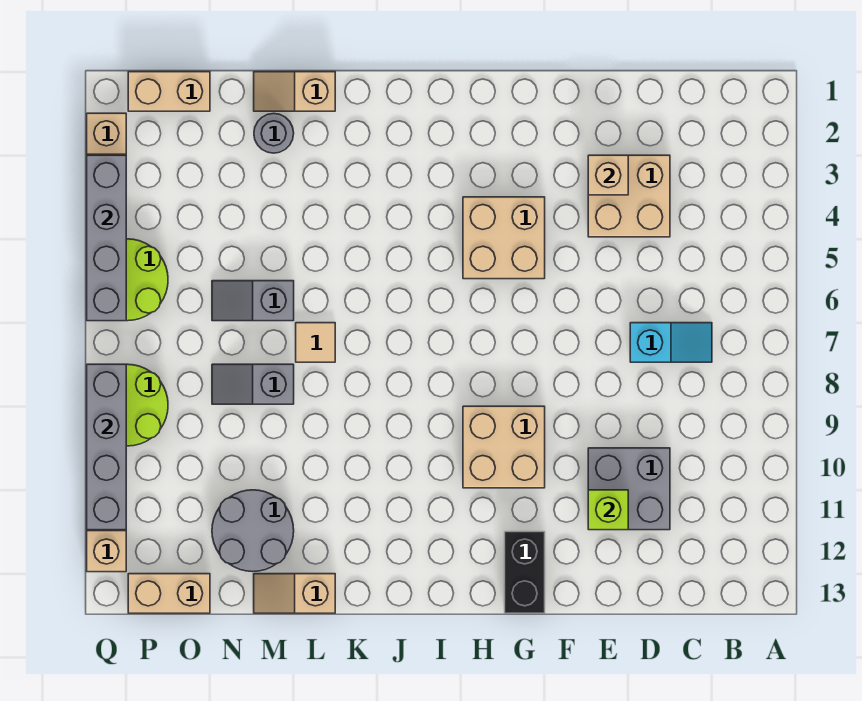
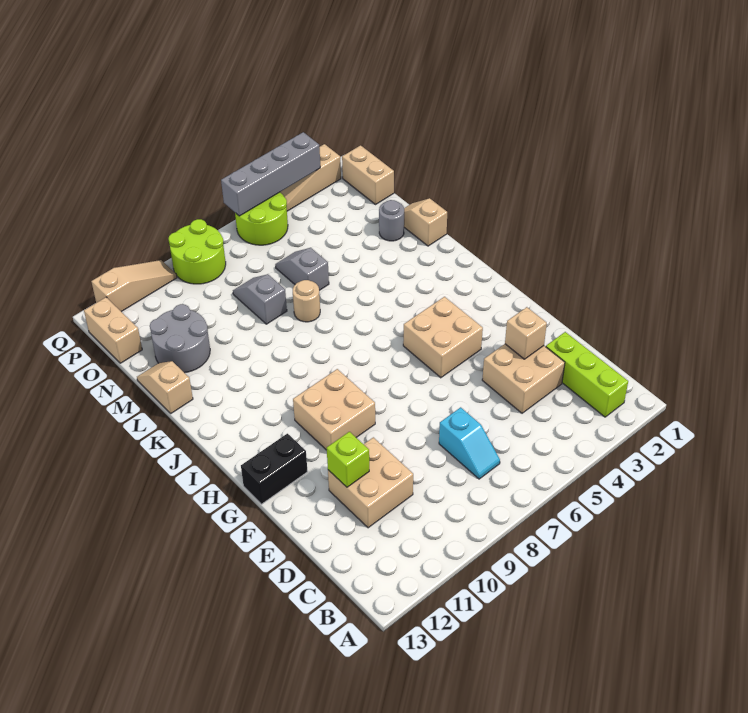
none -> lime brick B2:D2 level 1
grey brick D10:E11 level 1 -> tan brick D10:E11 level 1
tan tile L7 level 1 -> tan round brick L7 level 1
grey brick Q8:Q11 level 2 -> none

